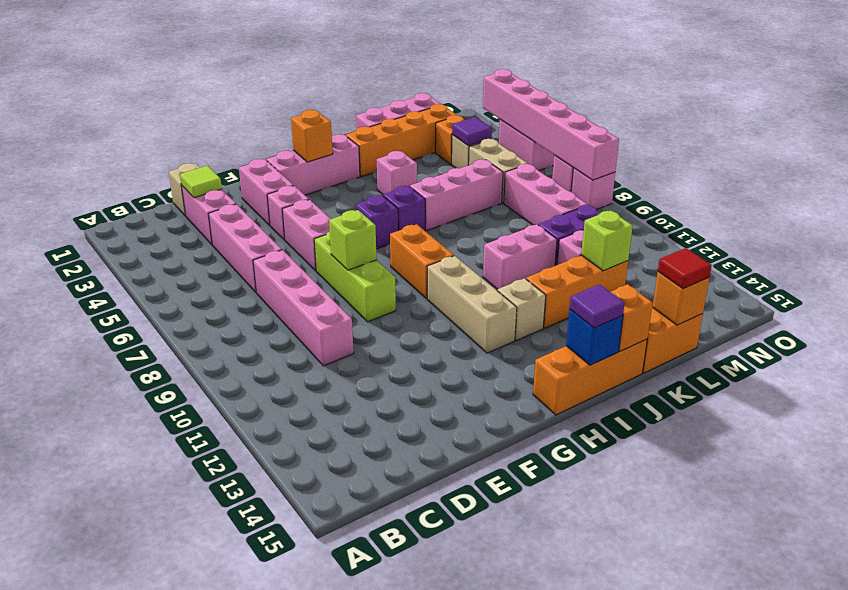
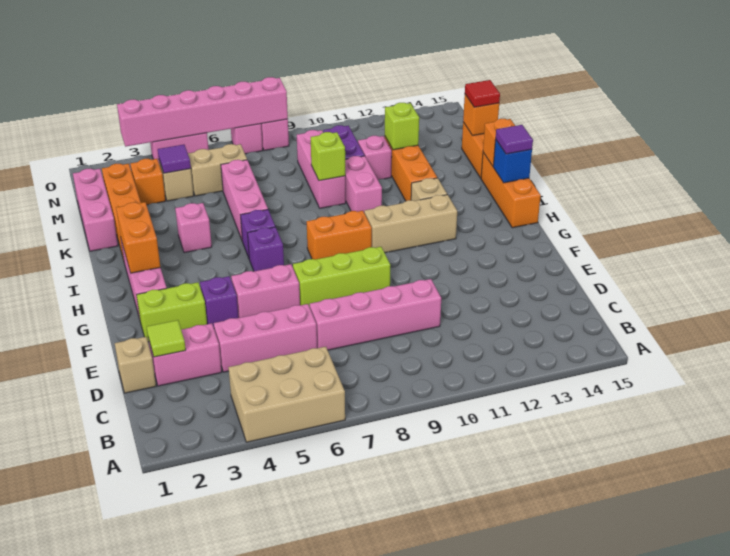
none -> tan brick A4:B6 level 1
pink brick F2:F3 level 1 -> lime brick F2:F3 level 1
pink brick F4 level 1 -> purple brick F4 level 1
lime brick F8 level 2 -> lime brick K9 level 2
orange brick H2 level 2 -> orange brick H2:I2 level 2
pink brick M7:M9 level 1 -> pink brick K9:M9 level 1

